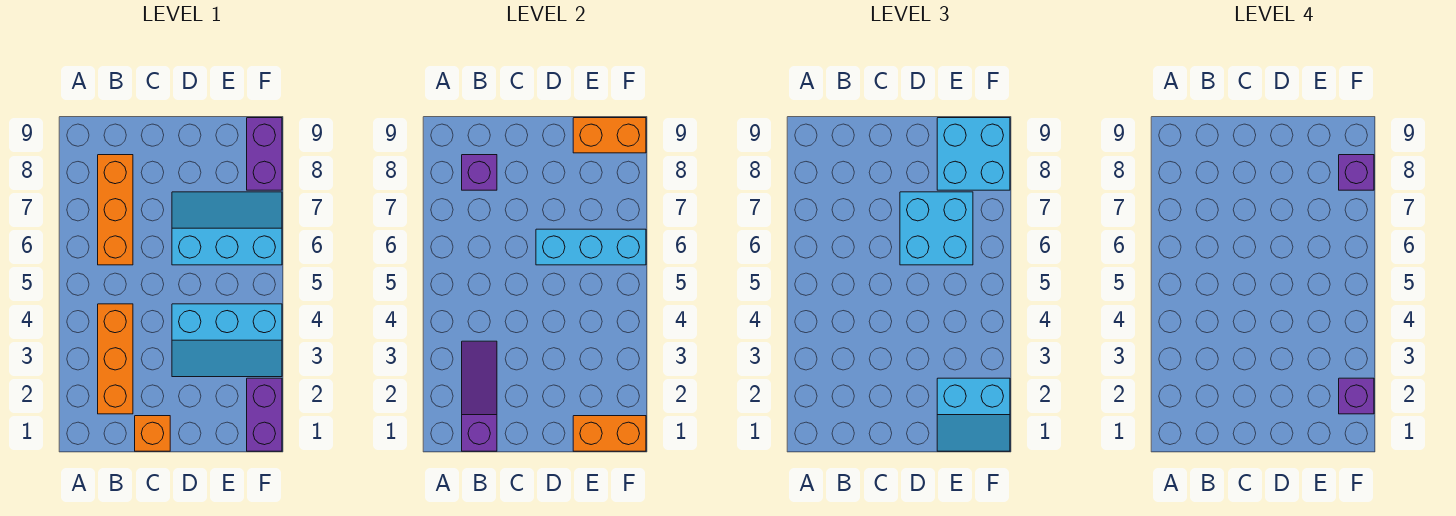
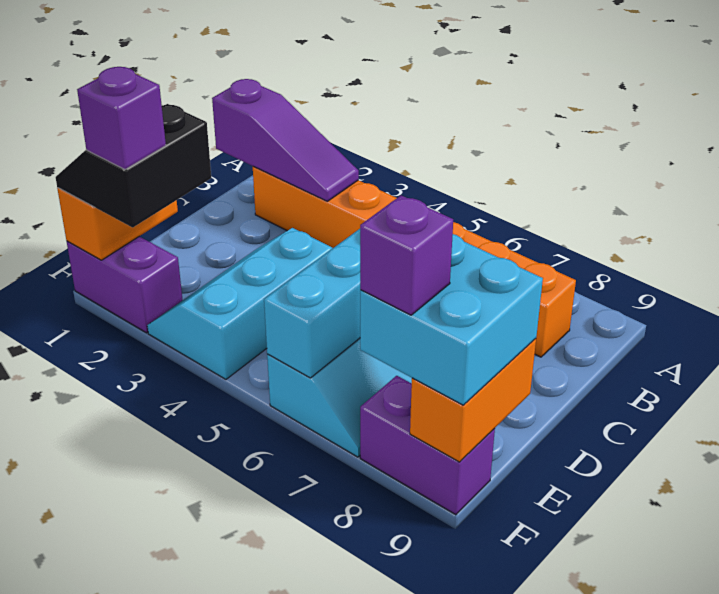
purple brick B8 level 2 -> none
orange brick C1 level 1 -> none
cyan brick D6:E7 level 3 -> none
cyan slope E1:F2 level 3 top 2 -> black slope E1:F2 level 3 top 2

